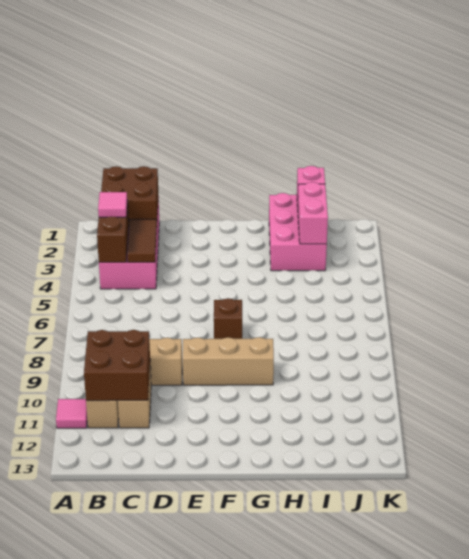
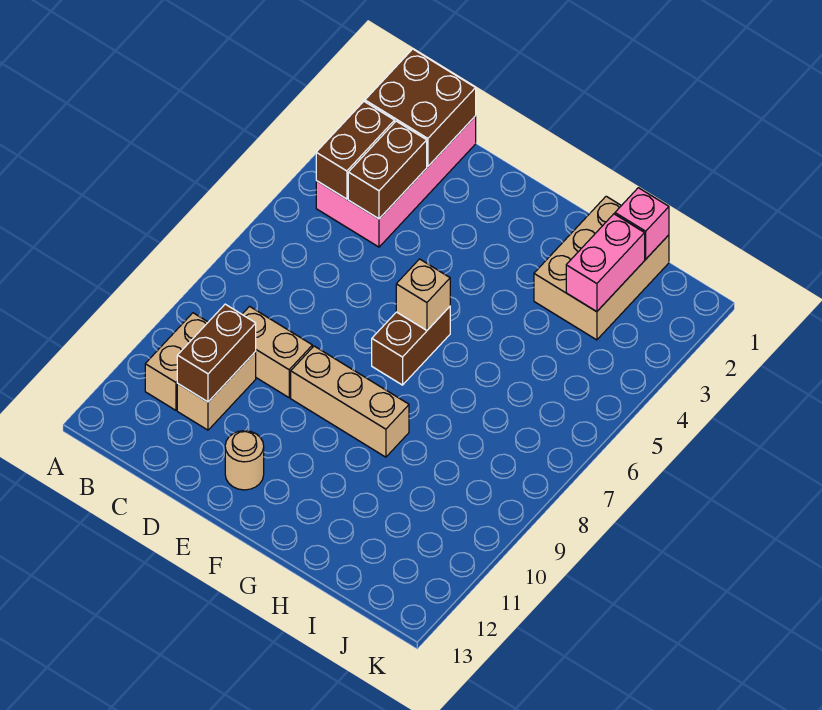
pink tile A11 level 1 -> none
pink tile B3 level 3 -> none
brown brick B10:C11 level 2 -> brown brick C10:C11 level 2
brown tile C3:C4 level 2 -> brown brick C3:C4 level 2
none -> tan round brick E12 level 1
none -> tan brick F6 level 2
brown brick F7 level 1 -> brown brick F6:F7 level 1
pink brick H1:I3 level 1 -> tan brick H1:I3 level 1

